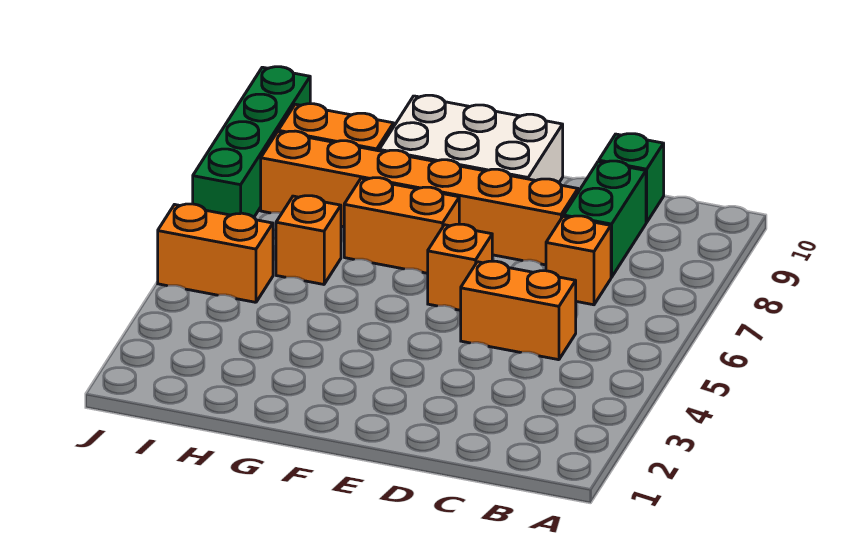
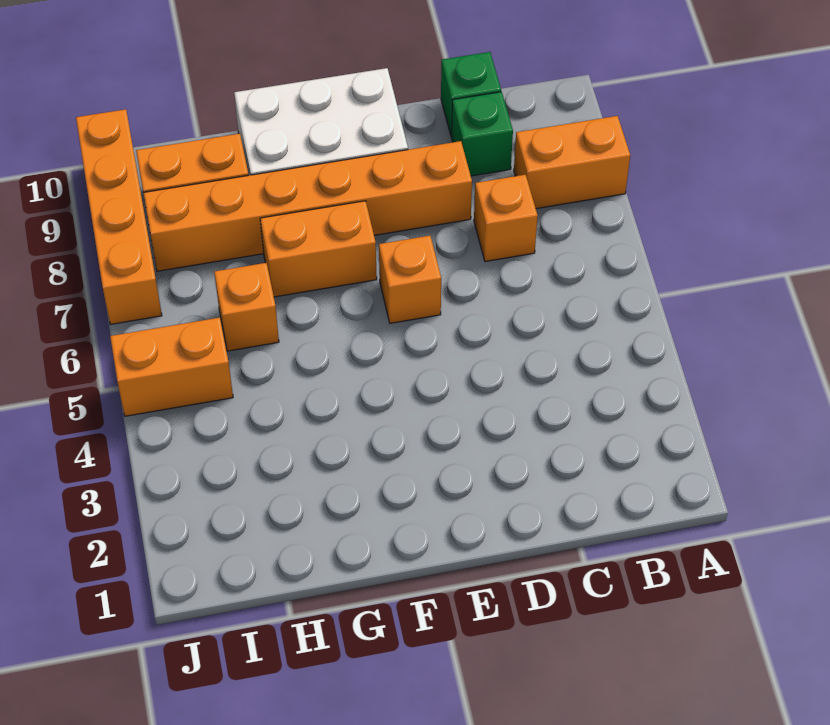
orange brick C5:D5 level 1 -> orange brick A8:B8 level 1
green brick C8:C9 level 1 -> green brick C9 level 1
green brick J7:J10 level 1 -> orange brick J7:J10 level 1

